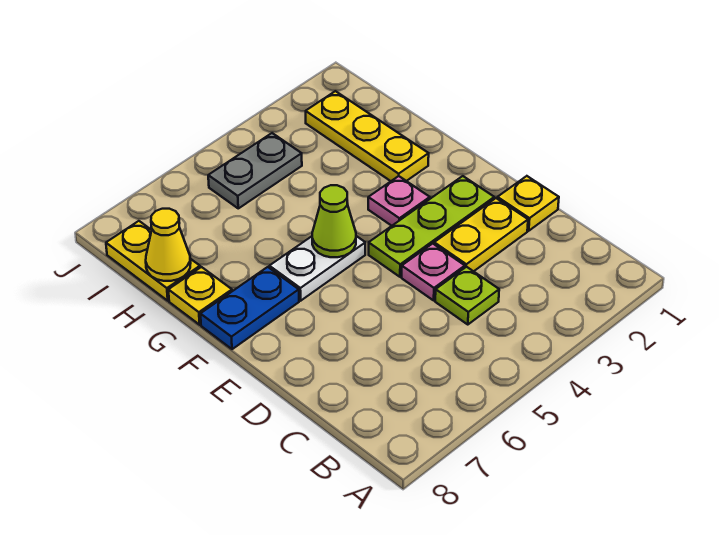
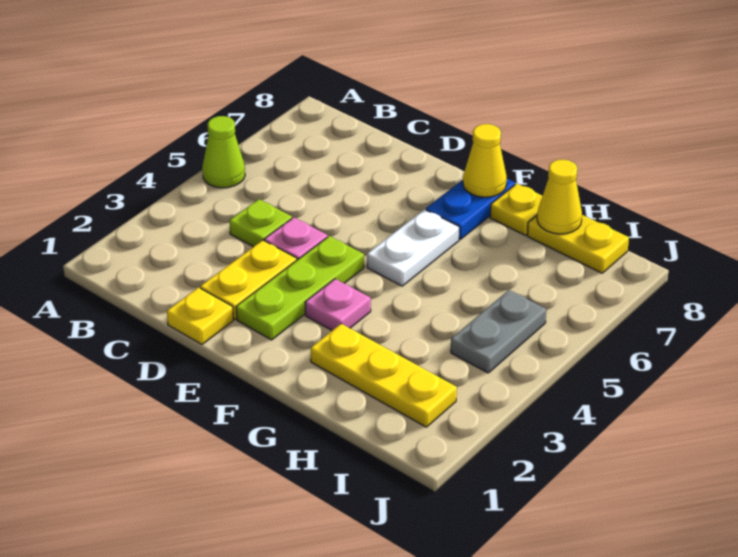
lime cone F5 level 2 -> lime cone A5 level 1
none -> yellow cone F8 level 2

